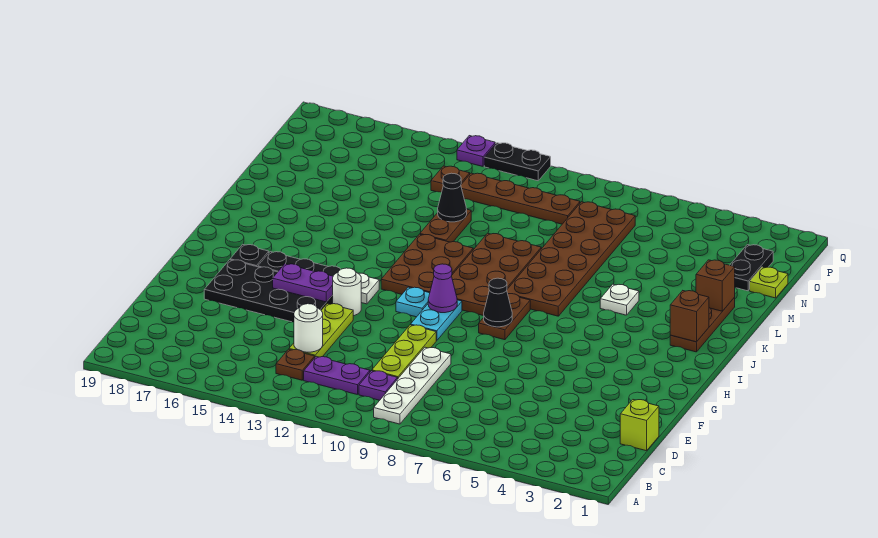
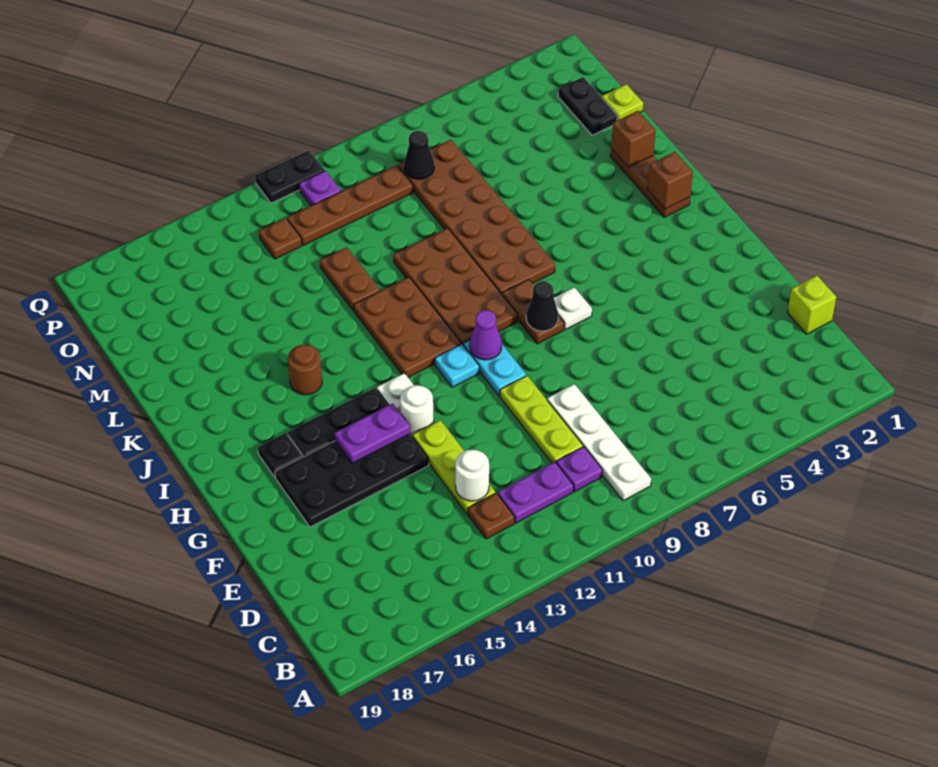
none -> brown round brick J15 level 1
white plate K5 level 1 -> white plate H7 level 1
black cone M12 level 2 -> black cone O8 level 2
purple plate Q13 level 1 -> purple plate P11 level 1

